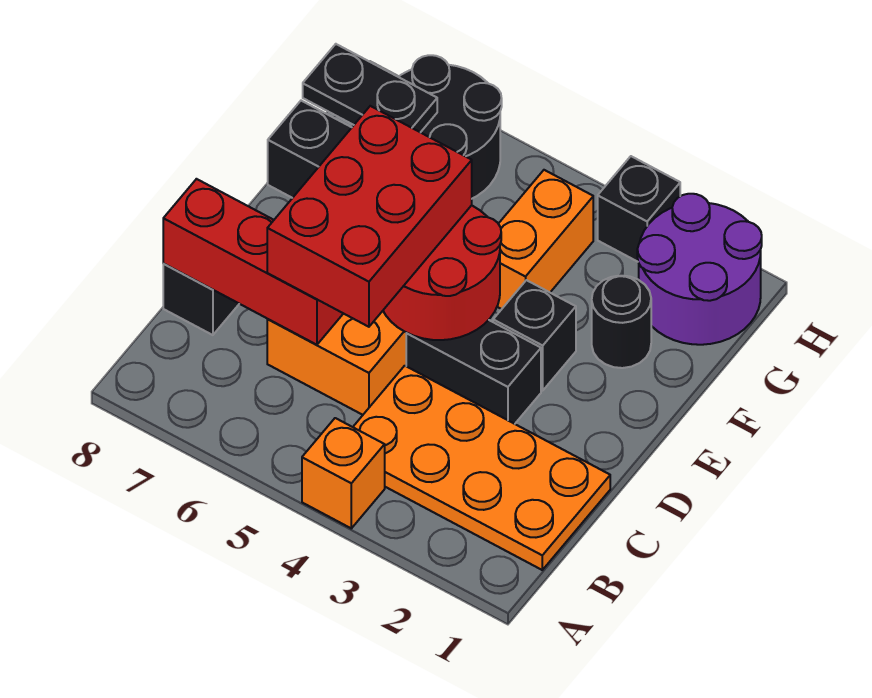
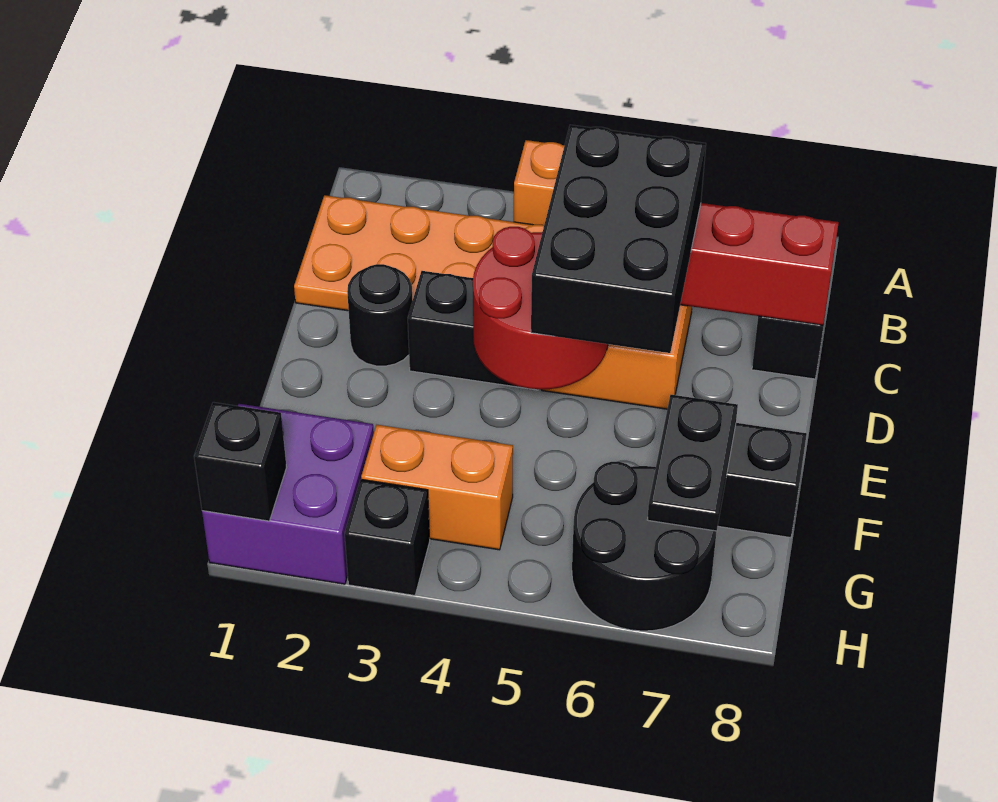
red brick C5:E6 level 3 -> black brick C5:E6 level 3
black brick E3 level 1 -> black brick H1 level 2
black round brick F2 level 1 -> black round brick D2 level 1
orange brick F4:G4 level 1 -> orange brick G3:G4 level 1
purple round brick G1:H2 level 1 -> purple brick G1:H2 level 1
black plate G7:G8 level 2 -> black plate F7:G7 level 2

